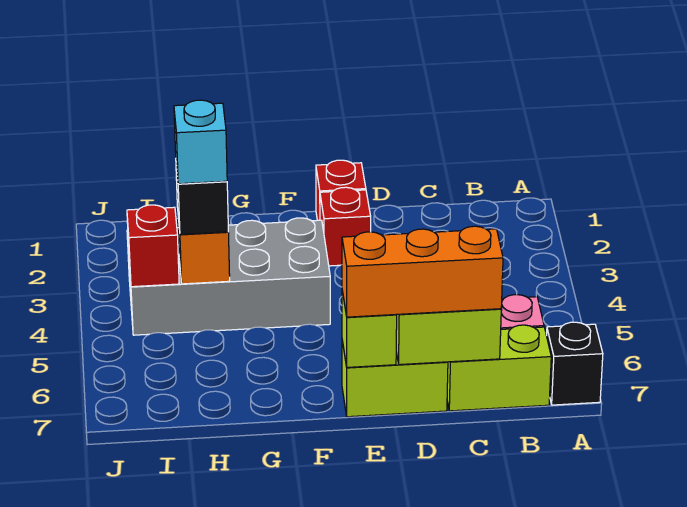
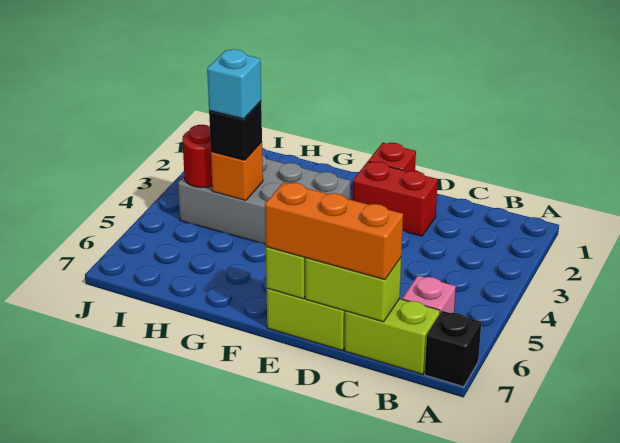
red brick E2 level 1 -> red brick D2:E2 level 1
red brick I4 level 2 -> red round brick I4 level 2

